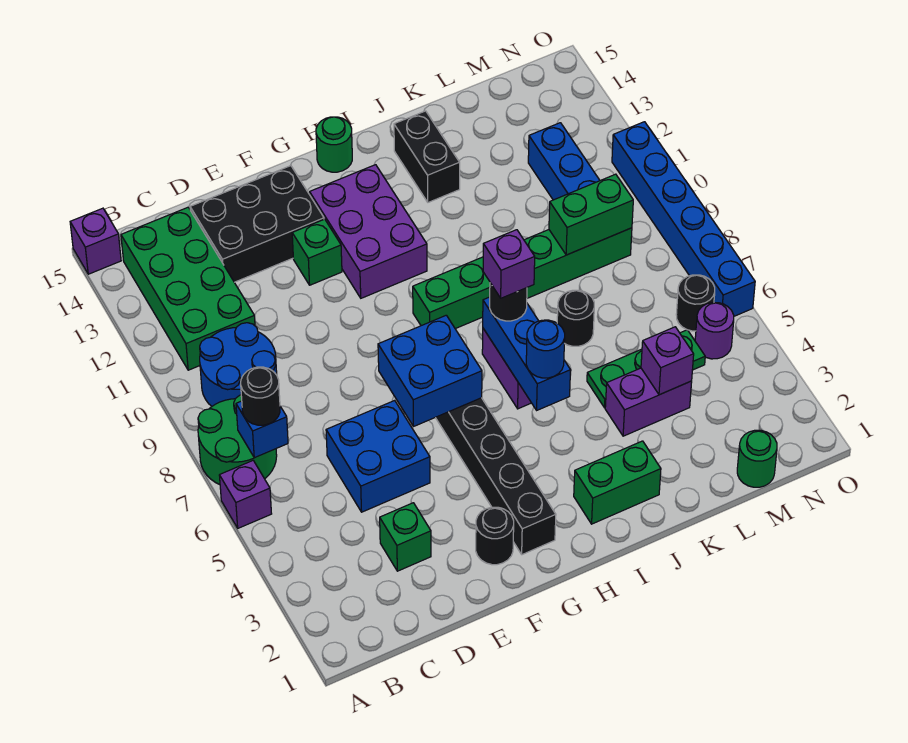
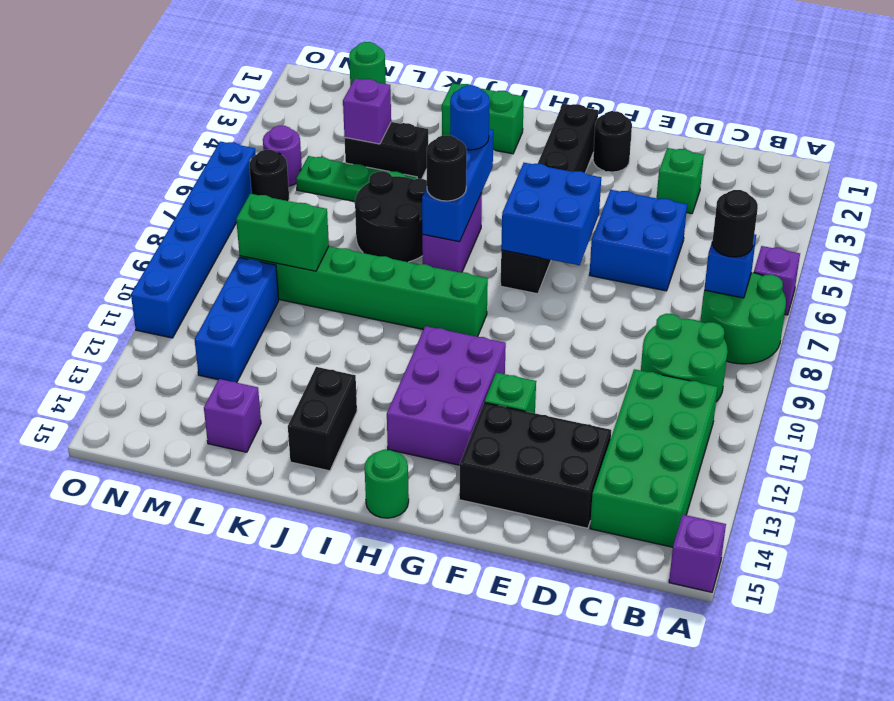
blue round brick B9:C10 level 1 -> green round brick B9:C10 level 1
purple brick I7 level 4 -> purple brick L14 level 1
purple brick K4:L4 level 1 -> black brick K4:L4 level 1
black round brick K7 level 1 -> black round brick J6:K7 level 1

